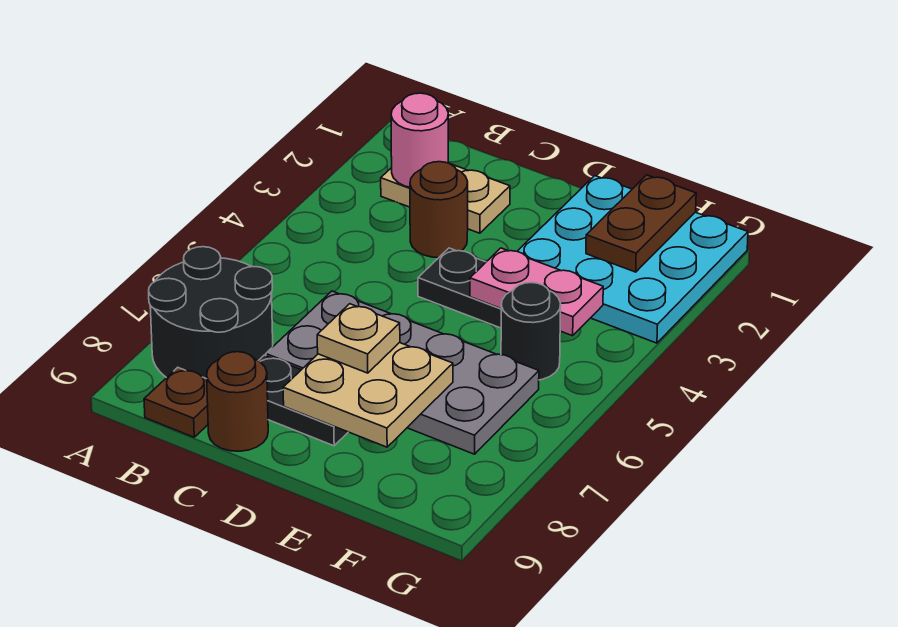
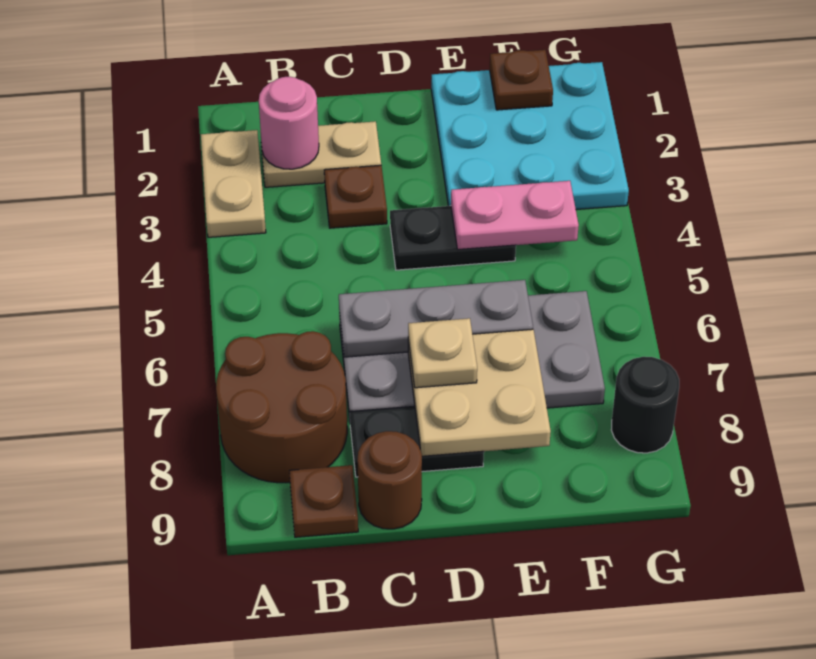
none -> tan plate A2:A3 level 1
black round brick A7:B8 level 1 -> brown round brick A7:B8 level 1
brown round brick C3 level 1 -> brown plate C3 level 1
none -> grey plate C6:E6 level 2
brown plate F1:F2 level 2 -> brown plate F1 level 2
black round brick F5 level 1 -> black round brick G8 level 1

